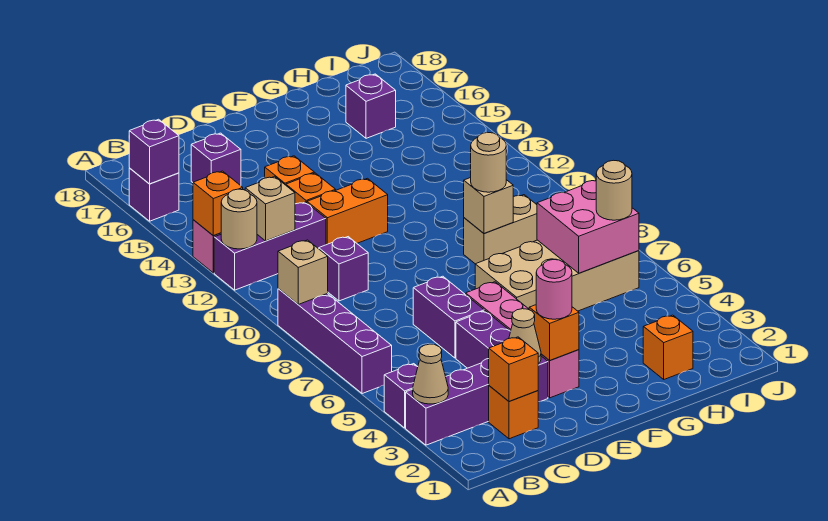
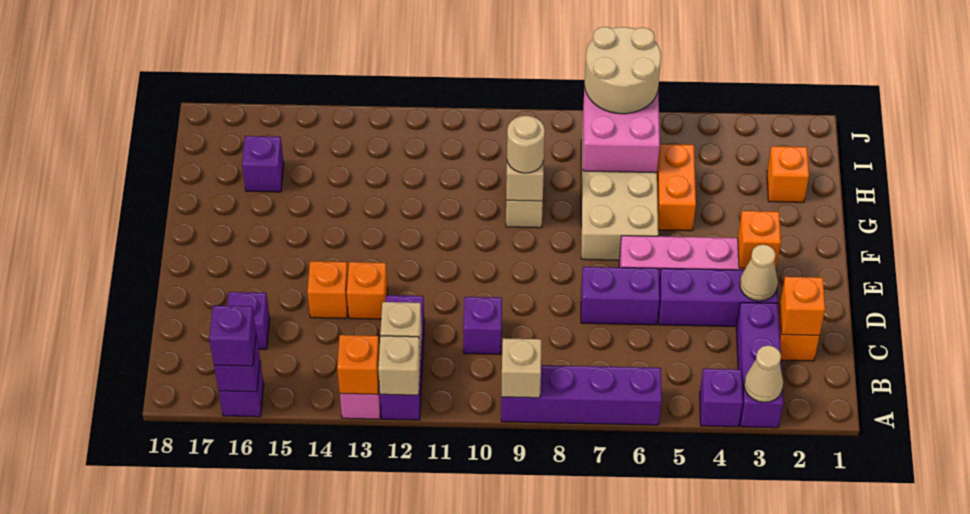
tan round brick A12 level 2 -> tan brick A12 level 2
none -> purple brick A16 level 3
orange brick D12:E12 level 1 -> orange brick G5:H5 level 1
pink round brick E3 level 3 -> none
tan round brick I6 level 3 -> tan round brick I6:J7 level 3

